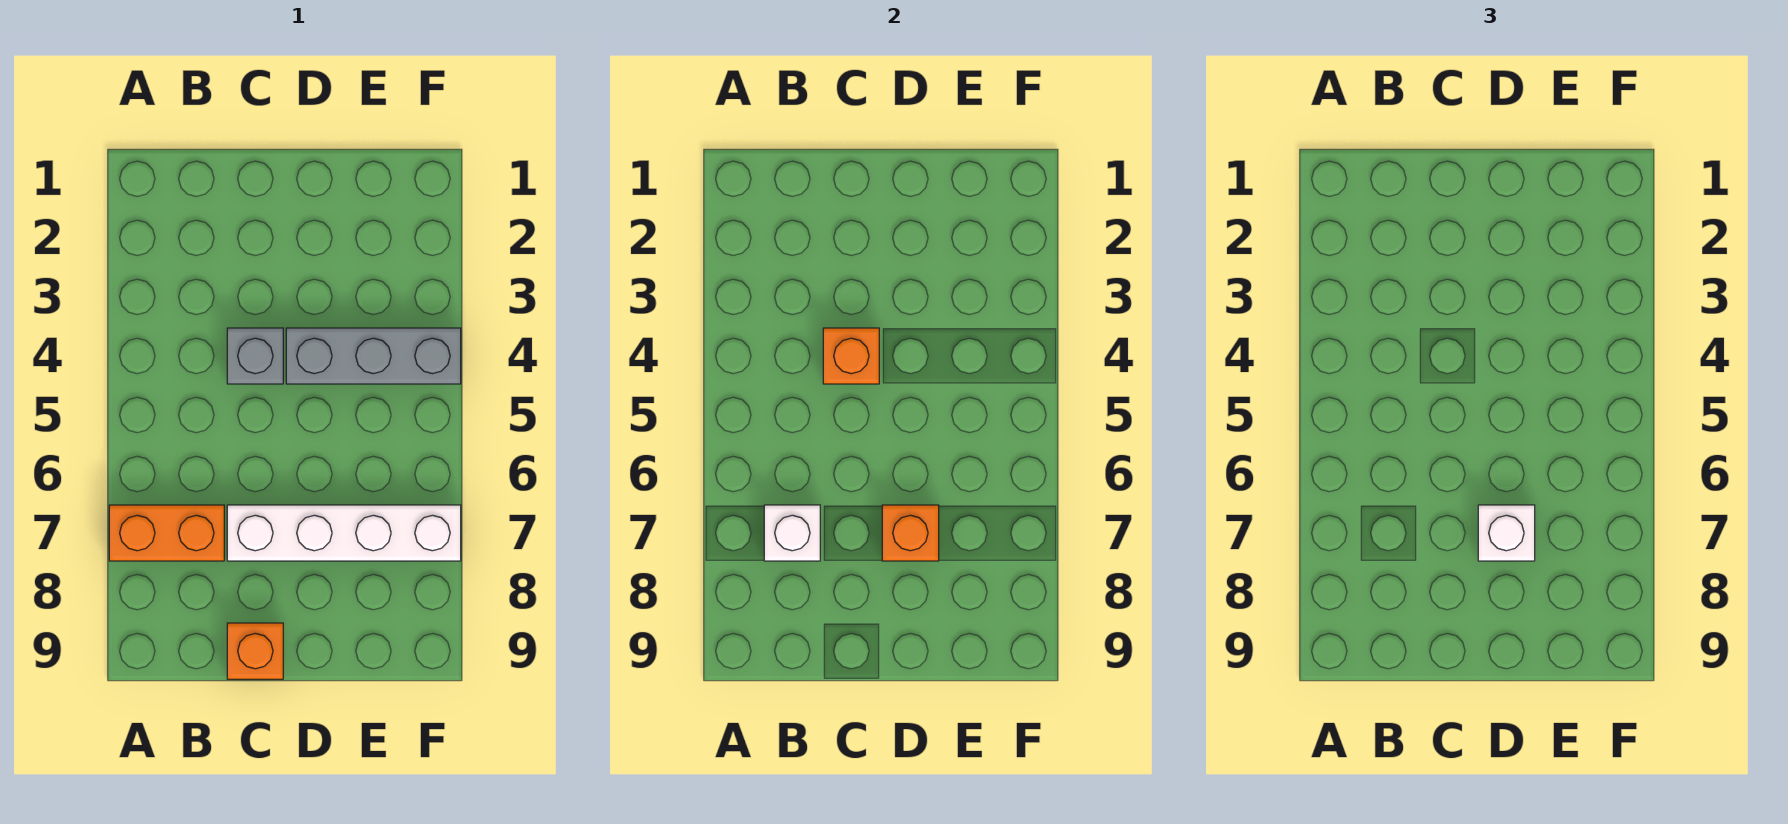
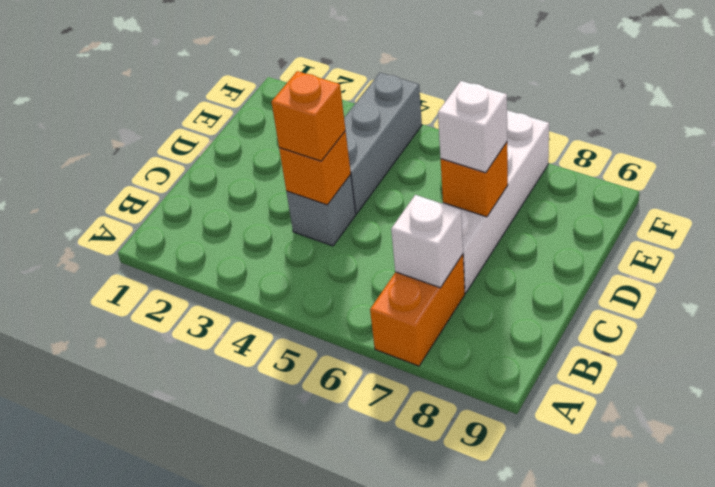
orange brick C9 level 1 -> orange brick C4 level 3

